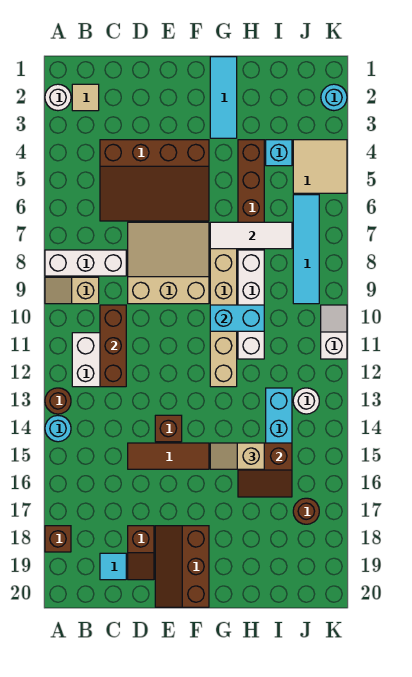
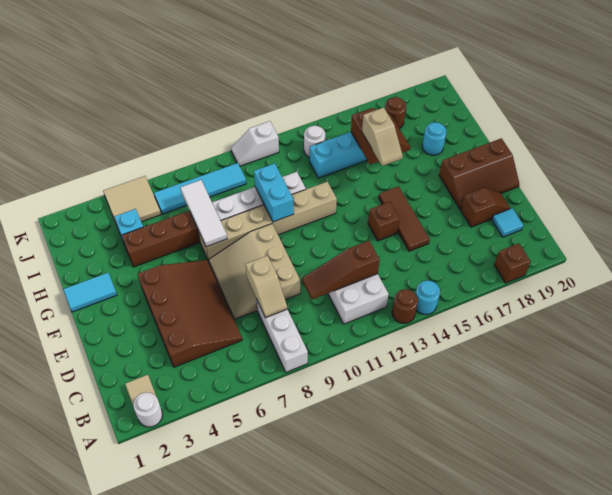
tan slope A9:B9 level 1 top B -> tan slope C8:D8 level 2 top D
brown brick C10:C12 level 2 -> brown slope C10:C12 level 2 top 12
cyan tile G1:G3 level 1 -> cyan tile G1:G2 level 1
cyan round brick K2 level 1 -> cyan round brick H18 level 1

